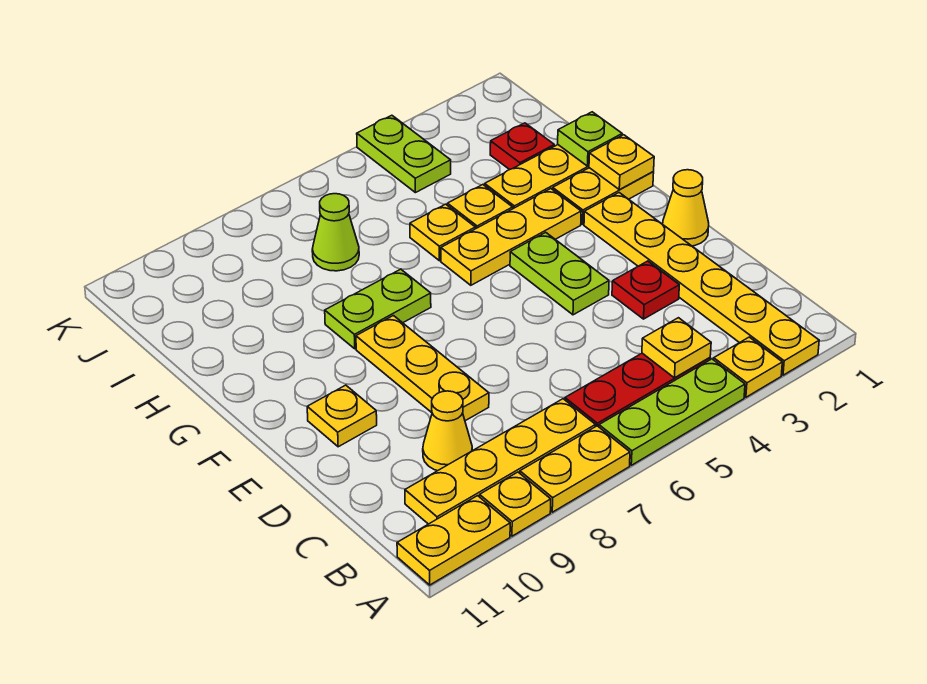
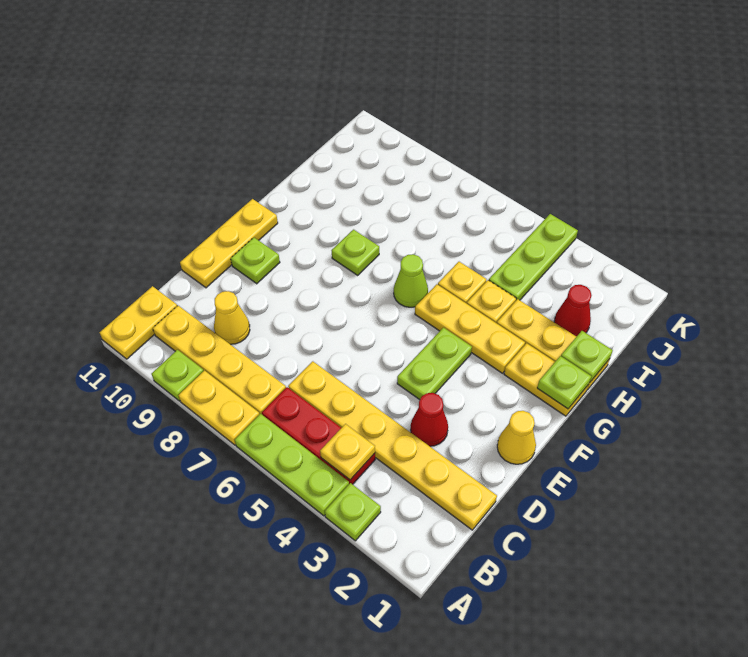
yellow plate A2:F2 level 1 -> yellow plate C1:C6 level 1
yellow plate A3 level 1 -> lime plate A3 level 1
yellow plate A9 level 1 -> lime plate A9 level 1
yellow plate A10:A11 level 1 -> yellow plate A11:B11 level 1
red plate D3 level 1 -> red cone D3 level 1
yellow plate D8:F8 level 1 -> yellow plate D11:F11 level 1
yellow plate E10 level 1 -> lime plate E10 level 1
yellow plate G1 level 2 -> lime plate G1 level 2
lime plate G7:G8 level 1 -> lime plate G8 level 1
red plate I2 level 1 -> red cone I2 level 1
lime cone I7 level 1 -> lime cone G6 level 1
lime plate J4:K4 level 1 -> lime plate I4:K4 level 1

